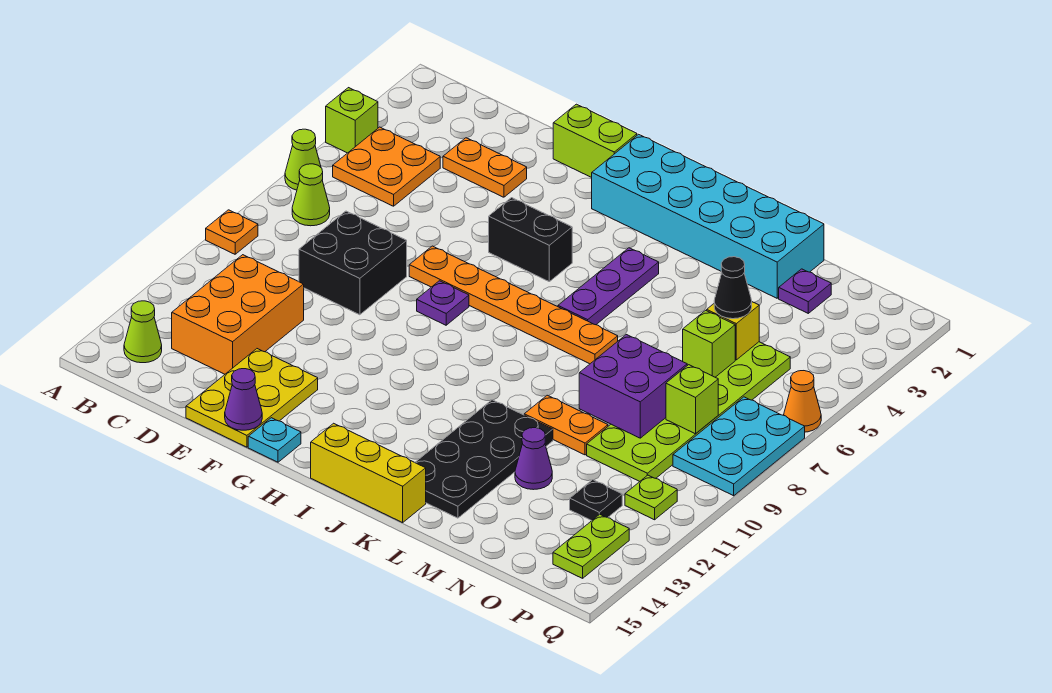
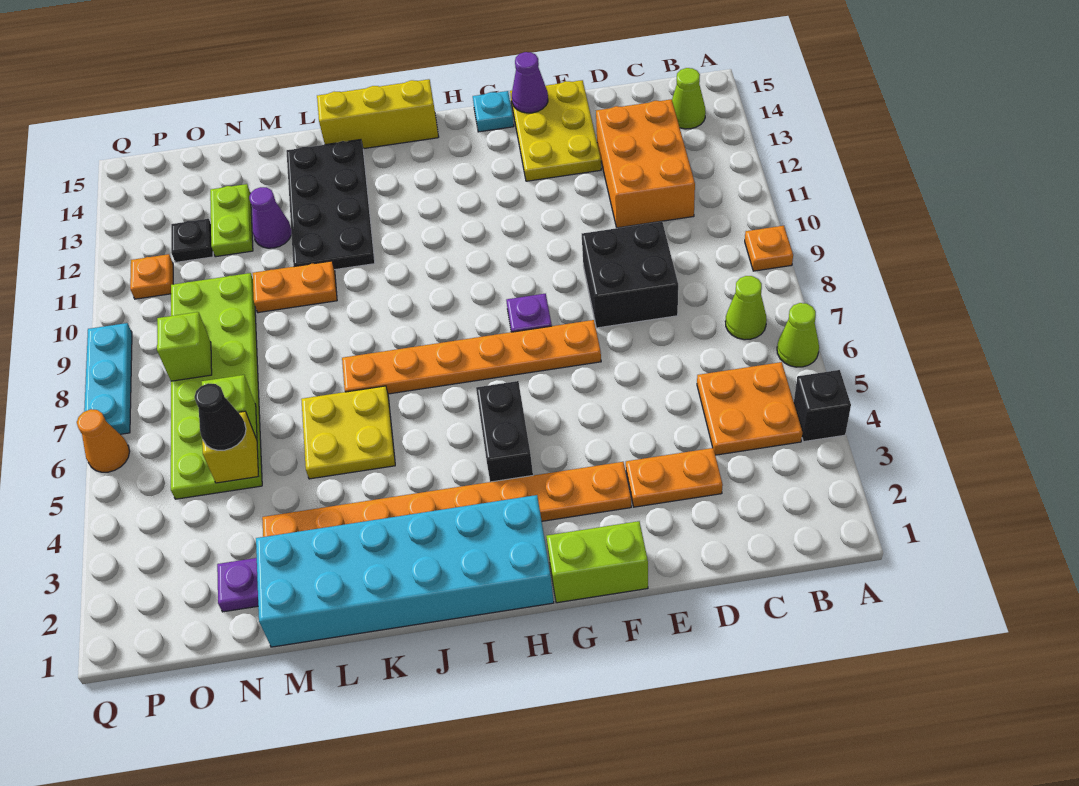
lime brick A4 level 1 -> black brick A4 level 1
none -> orange plate F3:M3 level 1
black brick G5:H5 level 1 -> black brick H4:H5 level 1
purple plate J4:J6 level 1 -> none
none -> yellow plate K5:L6 level 1
purple brick M8:N9 level 2 -> none
cyan plate P7:Q9 level 1 -> cyan plate Q7:Q9 level 1
lime plate P11 level 1 -> orange plate P11 level 1
lime plate P13:P14 level 1 -> lime plate N12:N13 level 1

